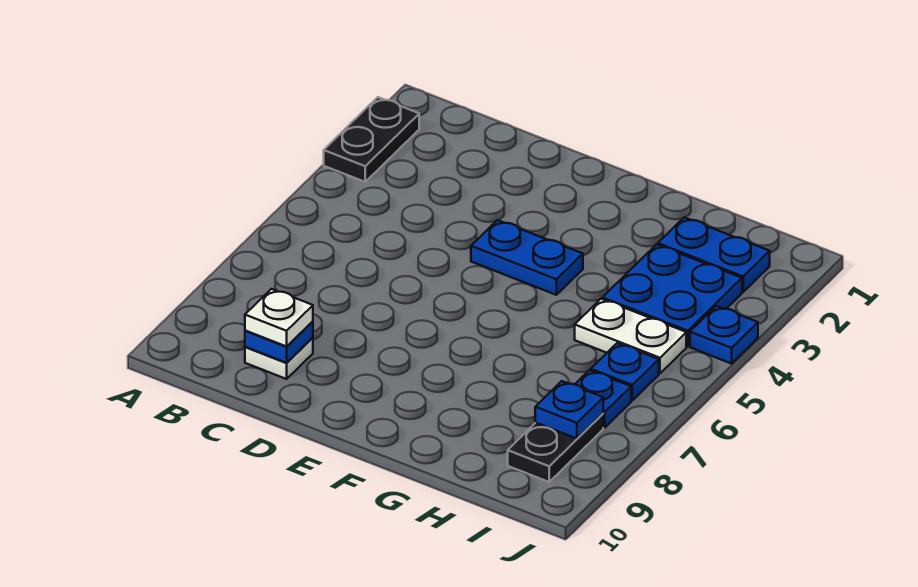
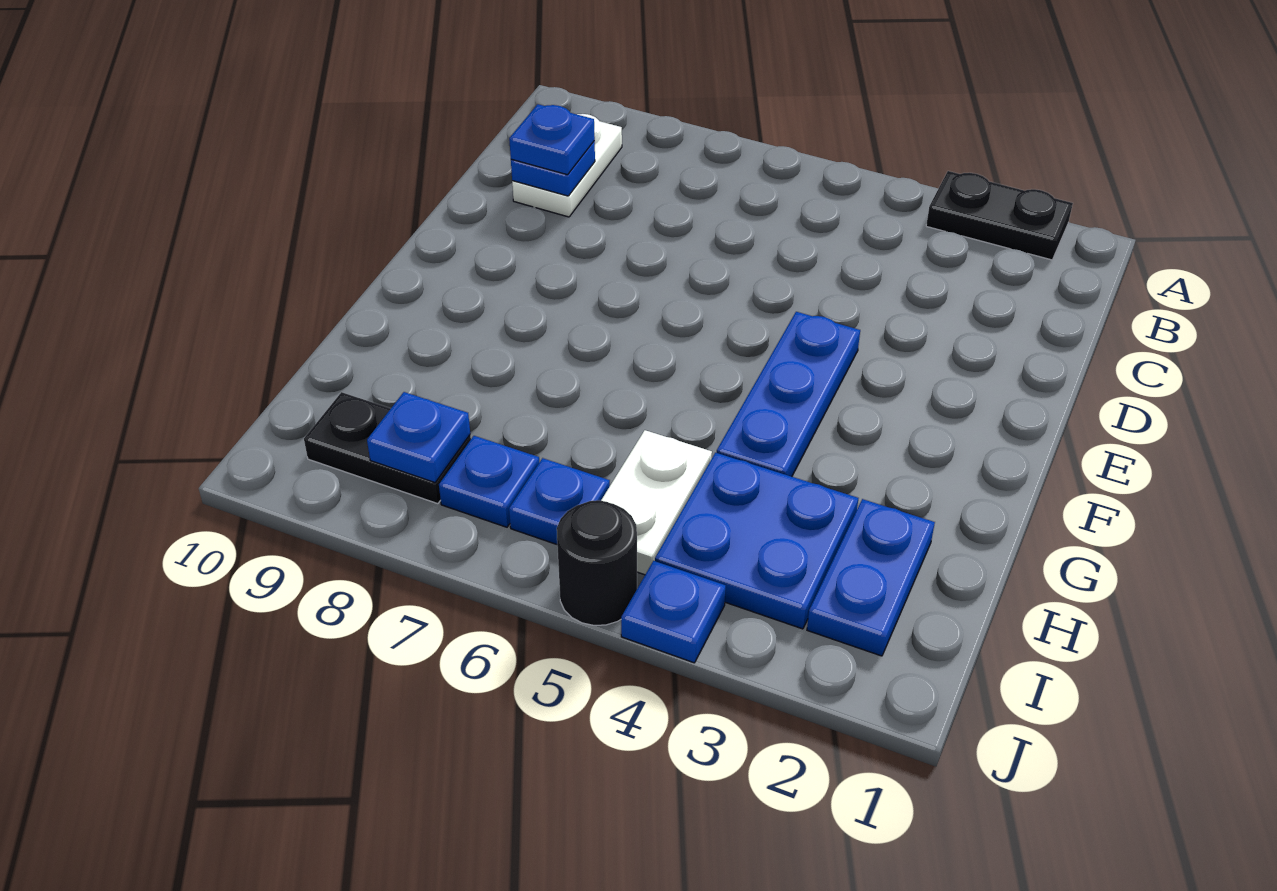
white plate C9 level 1 -> white plate B9:C9 level 1
white plate C9 level 3 -> blue plate C9 level 3
blue plate E4:F4 level 1 -> blue plate E4:G4 level 1
none -> black round brick J5 level 1

